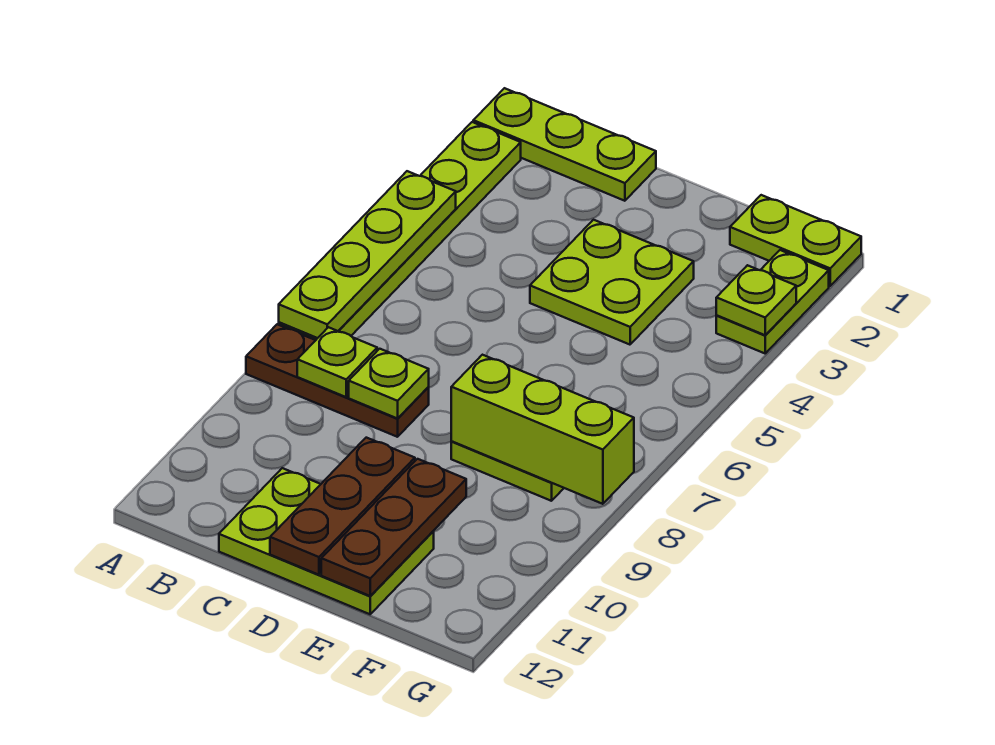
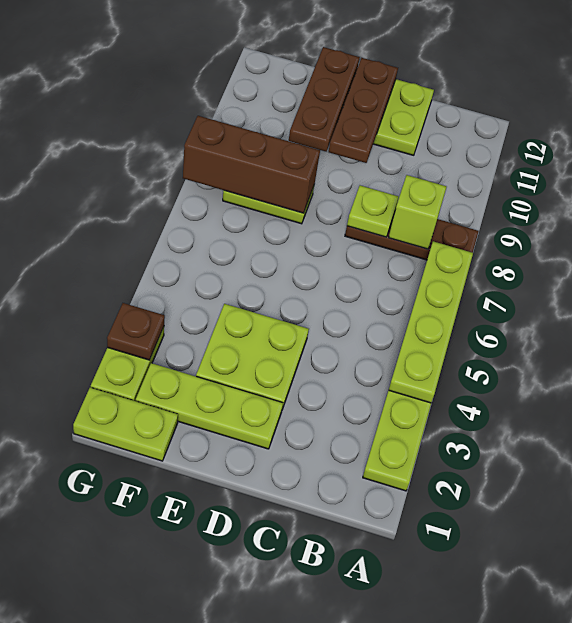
lime plate A1:C1 level 1 -> lime plate D2:F2 level 1
lime plate B8 level 2 -> lime brick B8 level 2
lime brick E8:G8 level 2 -> brown brick E8:G8 level 2
lime plate G3 level 2 -> brown plate G3 level 2

